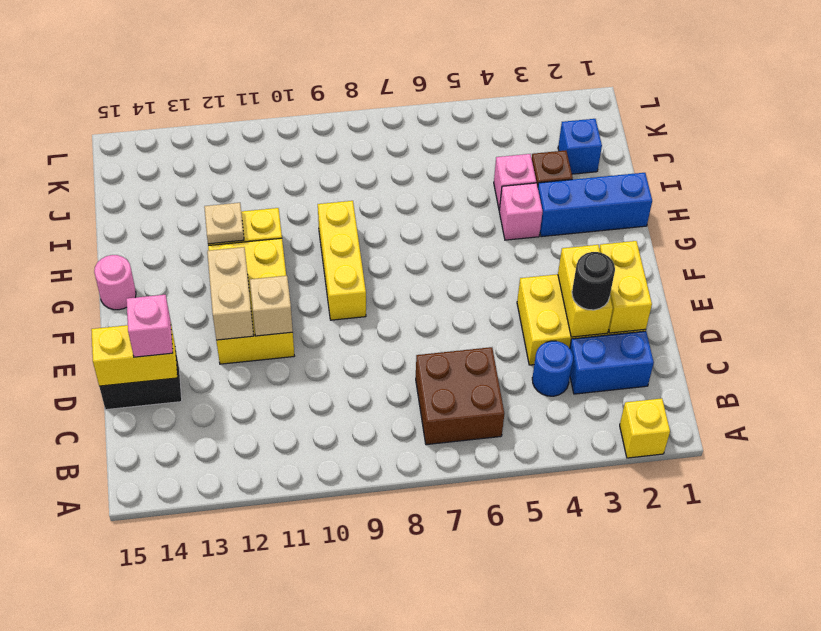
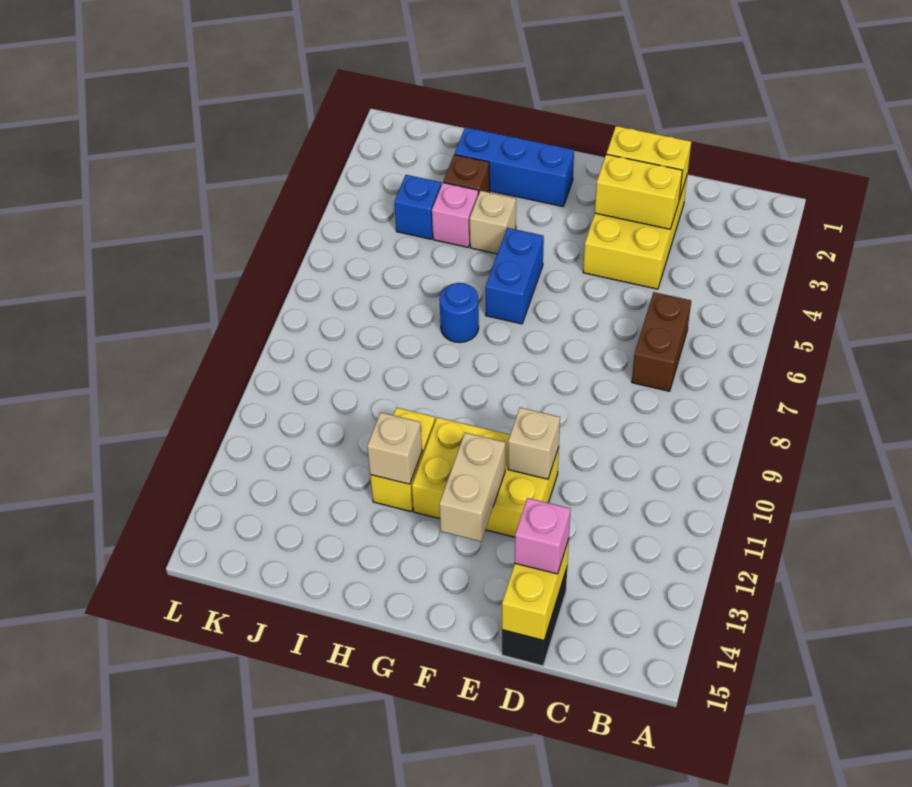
yellow brick A2 level 1 -> none
brown brick B6:C7 level 1 -> brown brick C6:C7 level 1
blue brick C2:C3 level 1 -> blue brick G5:G6 level 1
blue round brick C4 level 1 -> blue round brick H7 level 1
black round brick D3 level 3 -> none
tan brick E12:F12 level 2 -> tan brick F12:F13 level 2
yellow brick F9:H9 level 1 -> none
pink round brick G15 level 1 -> none
blue brick H1:H3 level 1 -> blue brick G2:I2 level 1
pink brick H4 level 1 -> tan brick H4 level 1
tan plate H12 level 2 -> tan brick H12 level 2
blue brick J2 level 1 -> blue brick J4 level 1

